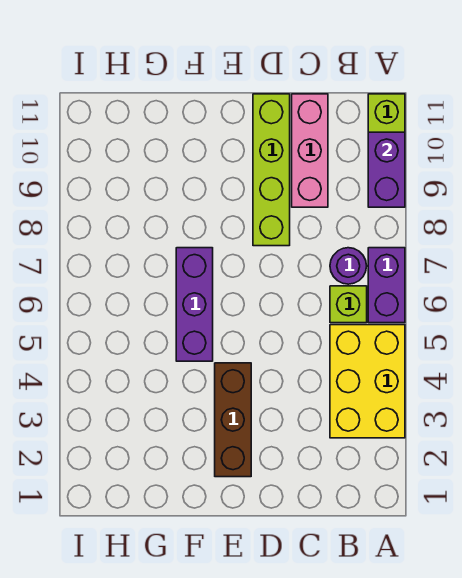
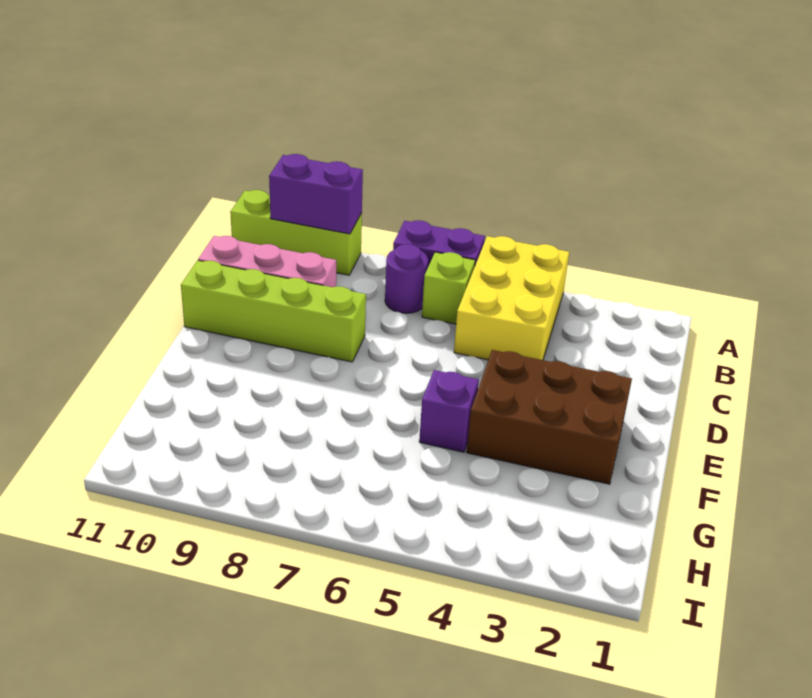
yellow brick A3:B5 level 1 -> yellow brick A4:C5 level 1
brown brick E2:E4 level 1 -> brown brick E2:F4 level 1
purple brick F5:F7 level 1 -> purple brick F5 level 1

